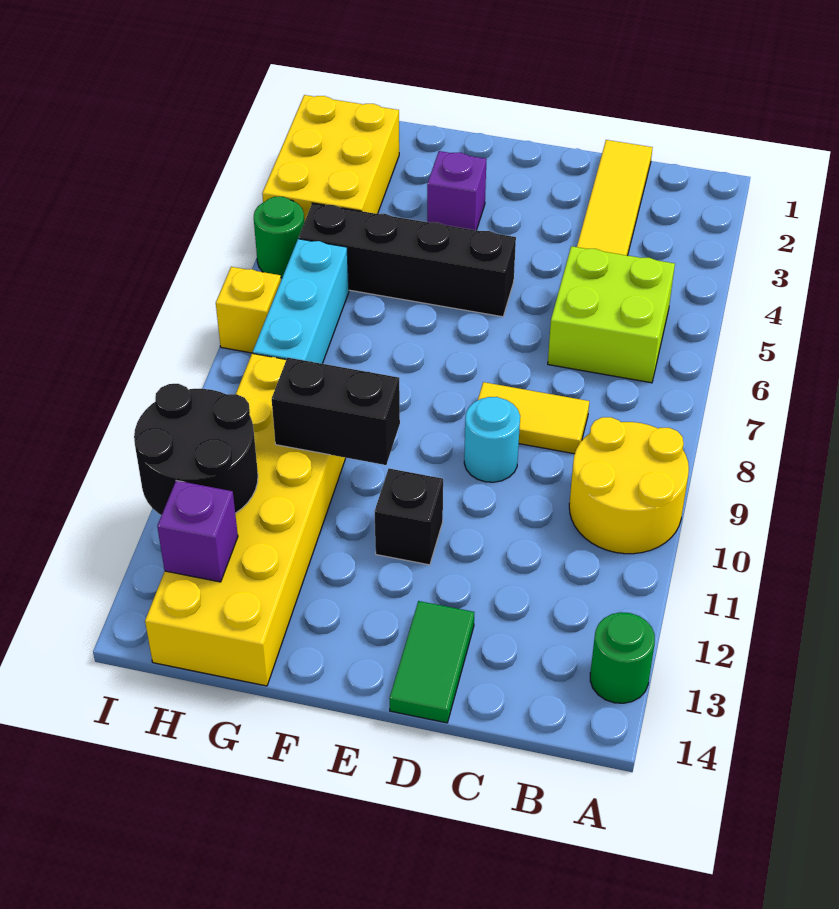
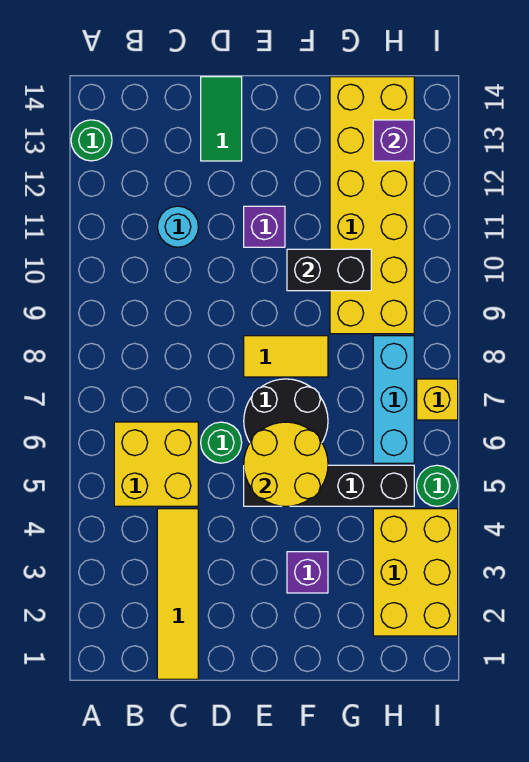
yellow round brick A9:B10 level 1 -> yellow round brick E5:F6 level 2
lime brick B5:C6 level 1 -> yellow brick B5:C6 level 1
yellow tile C8:D8 level 1 -> yellow tile E8:F8 level 1
none -> green round brick D6 level 1
cyan round brick D9 level 1 -> cyan round brick C11 level 1
black brick E11 level 1 -> purple brick E11 level 1
black round brick H11:I12 level 2 -> black round brick E6:F7 level 1

